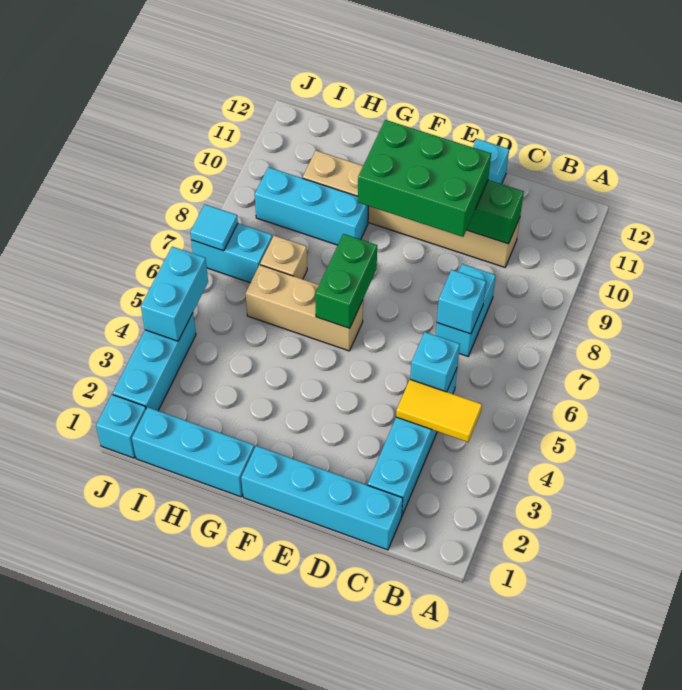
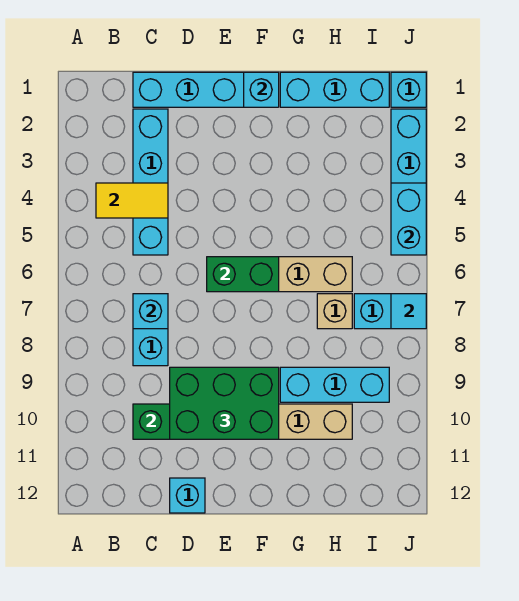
cyan brick C5 level 2 -> cyan brick F1 level 2
green brick F6:F7 level 2 -> green brick E6:F6 level 2

